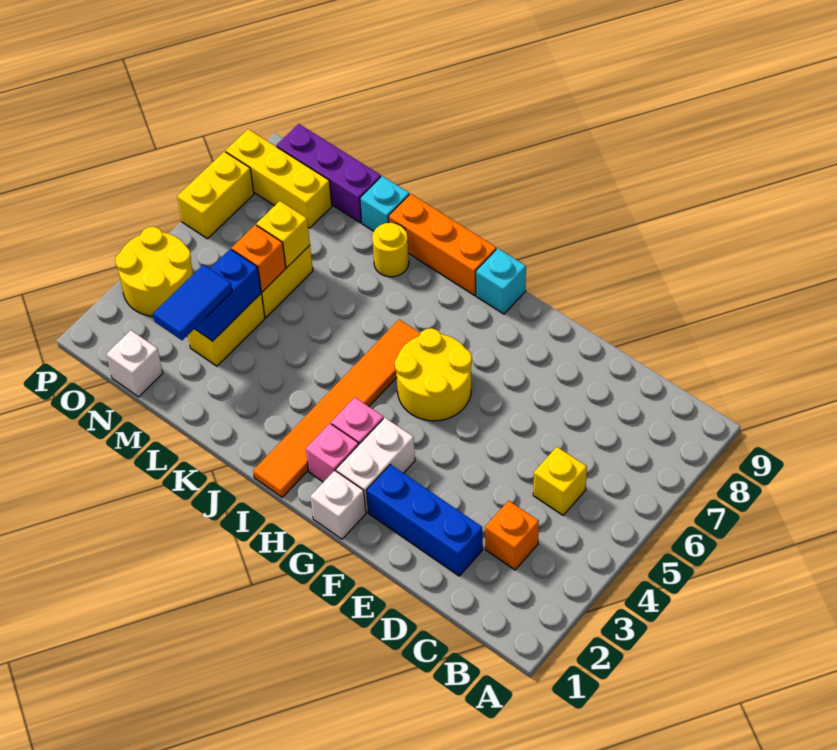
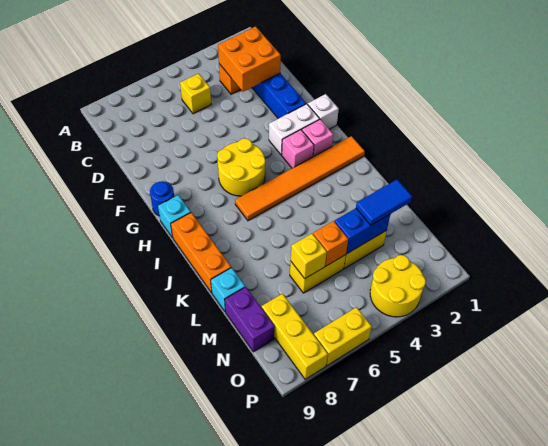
none -> orange brick C2:D3 level 2
none -> blue round brick G9 level 1
yellow round brick K8 level 1 -> none
purple brick M9:O9 level 1 -> purple brick M9:N9 level 1
white brick N1 level 1 -> none

